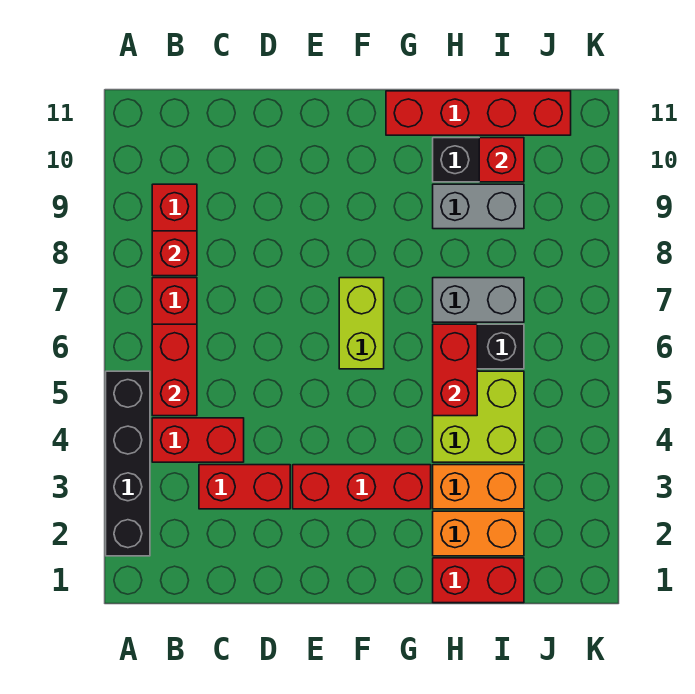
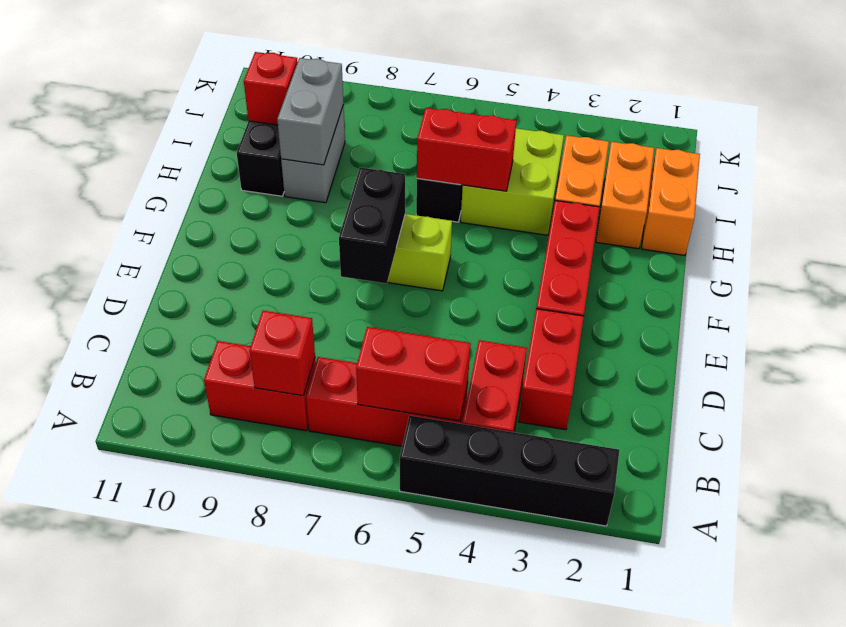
none -> black brick E7:F7 level 2
red brick G11:J11 level 1 -> none
red brick H1:I1 level 1 -> orange brick H1:I1 level 1
grey brick H7:I7 level 1 -> grey brick H9:I9 level 2

